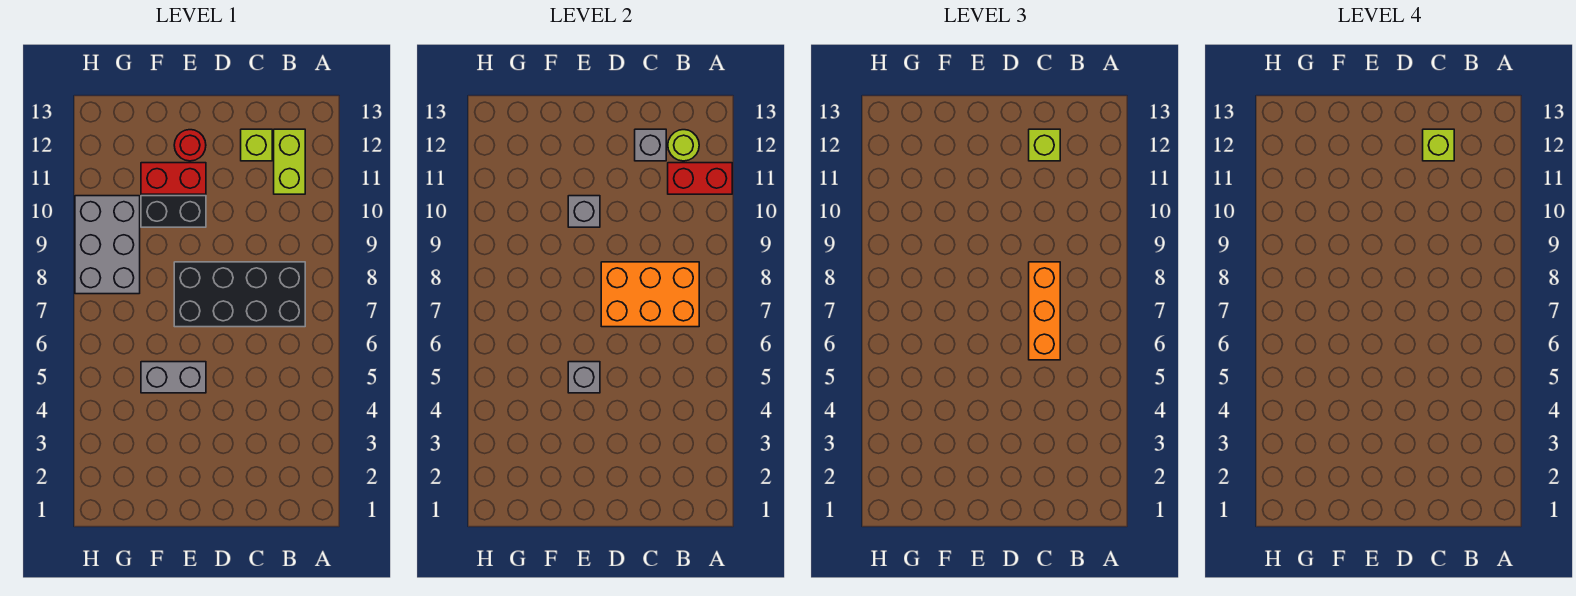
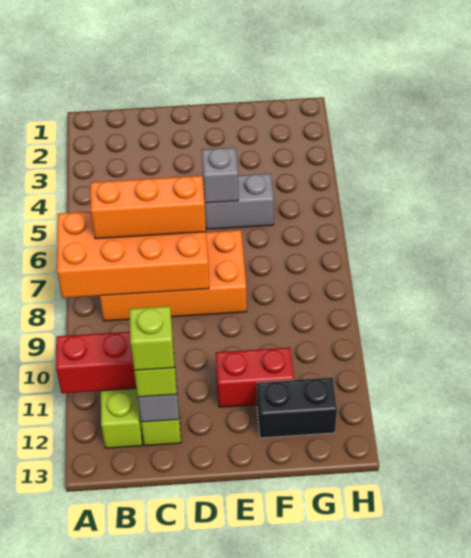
black brick B7:E8 level 1 -> orange brick B7:E8 level 1
orange brick B7:D8 level 2 -> orange brick A7:D8 level 2
lime round brick B12 level 2 -> none
orange brick C6:C8 level 3 -> orange brick B7:D7 level 3
black brick E10:F10 level 1 -> black brick F12:G12 level 1
grey brick E10 level 2 -> none
red round brick E12 level 1 -> none
grey brick G8:H10 level 1 -> none

